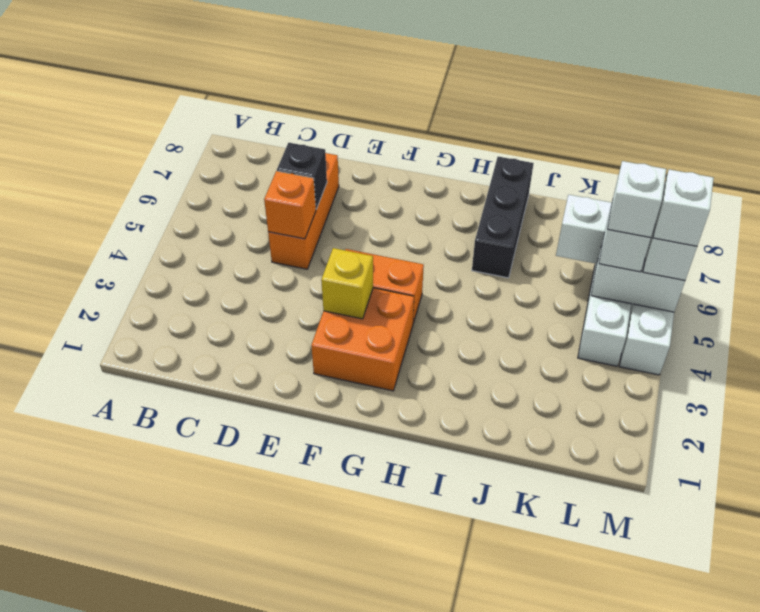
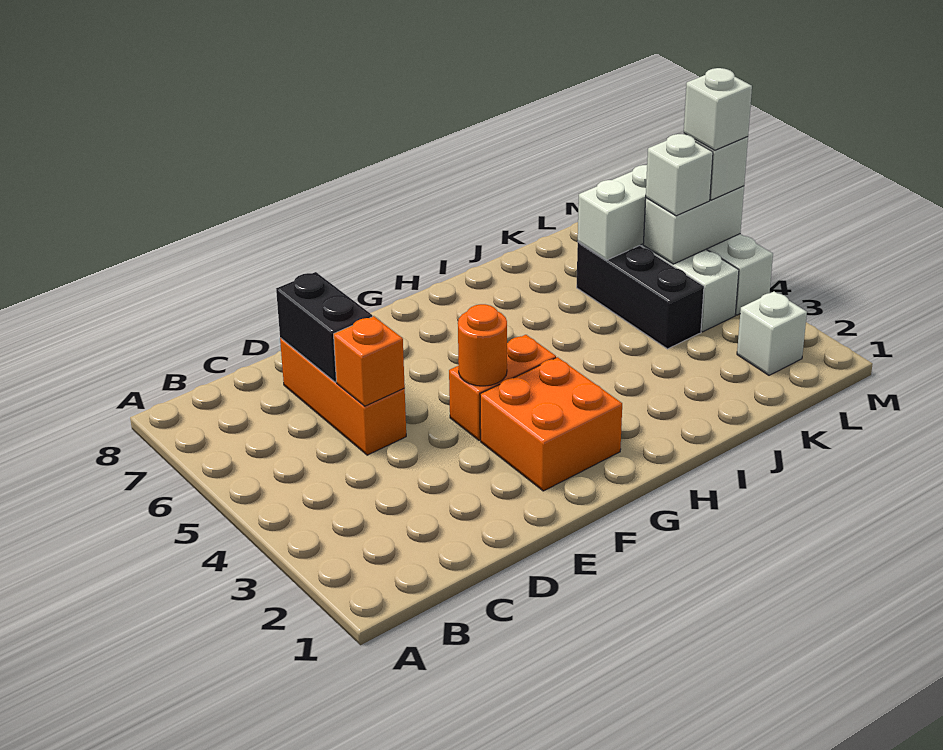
black brick D6 level 2 -> black brick D6:D7 level 2
yellow brick F3 level 2 -> none
none -> orange round brick F4 level 2
black brick I6:I8 level 1 -> black brick K4:K6 level 1
white brick L5 level 4 -> white brick L2 level 1

